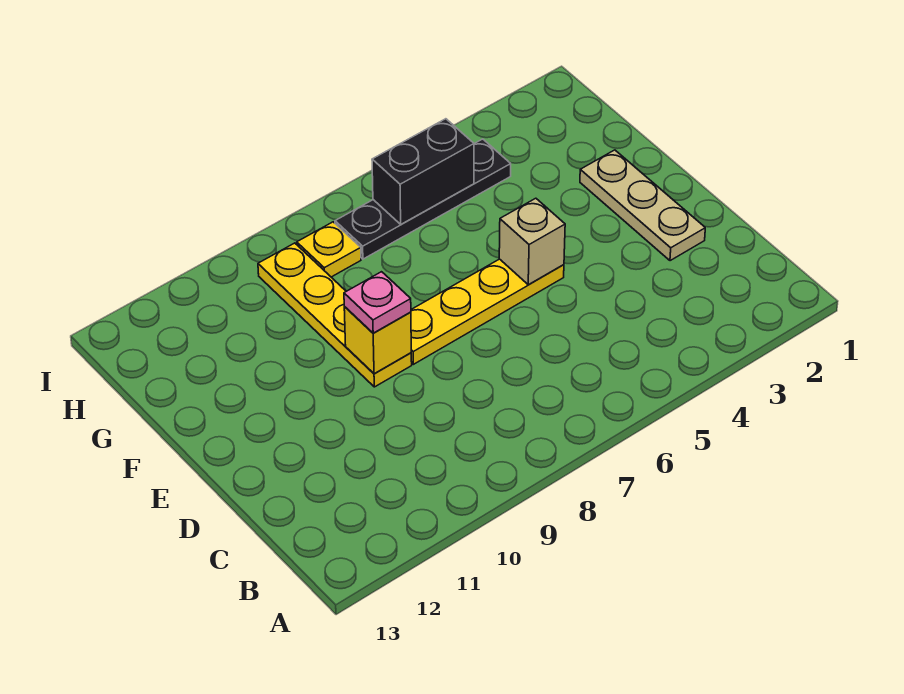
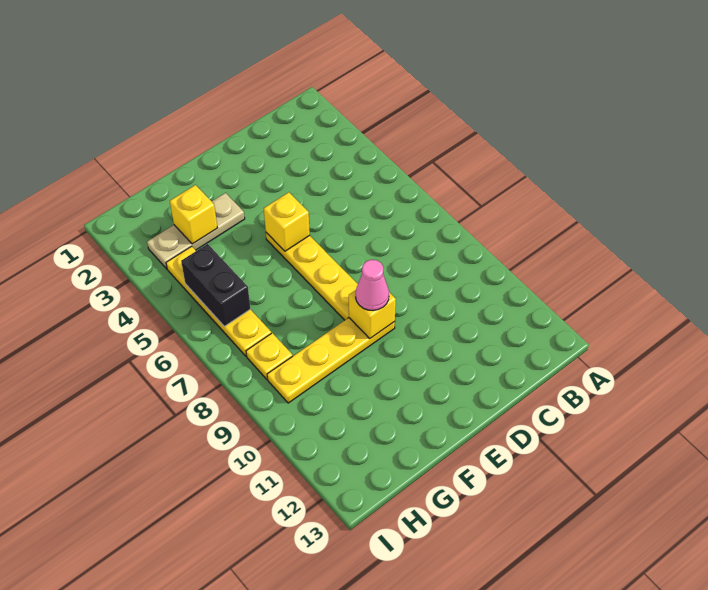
tan plate D2:F2 level 1 -> tan plate F3:H3 level 1
tan brick E5 level 2 -> yellow brick E5 level 2
pink plate E9 level 3 -> pink cone E9 level 3
none -> yellow brick G3 level 2
black plate H4:H7 level 1 -> yellow plate H4:H7 level 1

